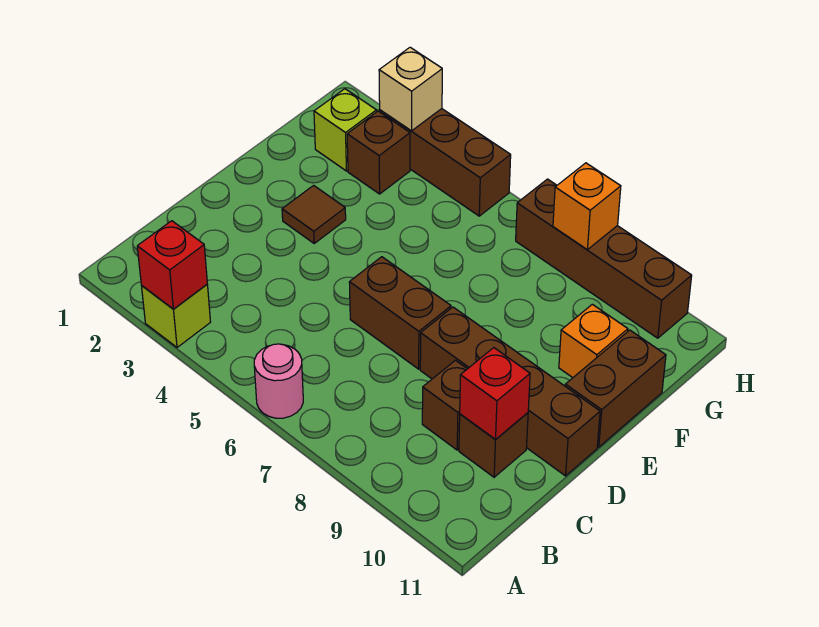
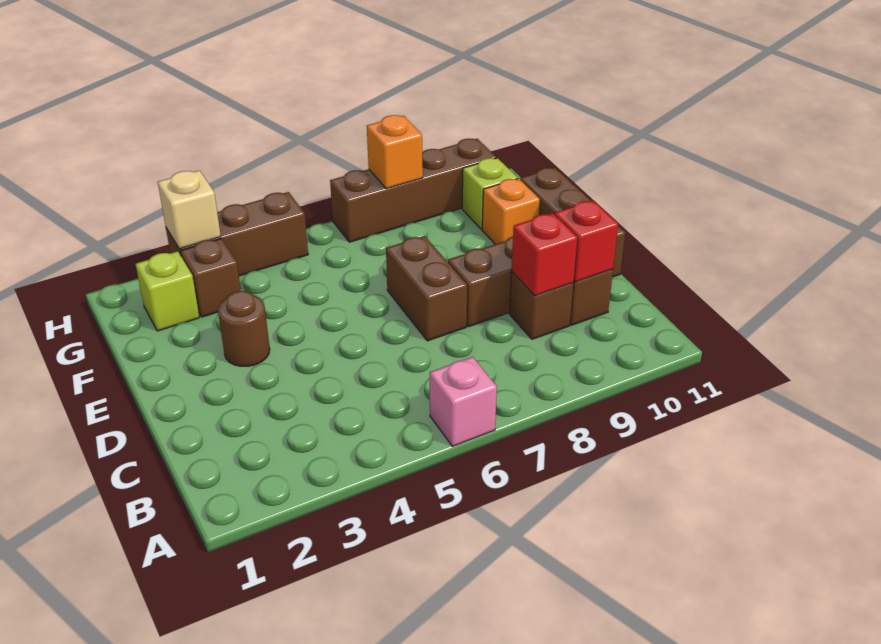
lime brick A3 level 1 -> lime brick G10 level 1
red brick A3 level 2 -> red brick C9 level 2
pink round brick A6 level 1 -> pink brick A6 level 1
brown brick D6:D7 level 1 -> brown brick D7:E7 level 1
brown tile E3 level 1 -> brown round brick E3 level 1

